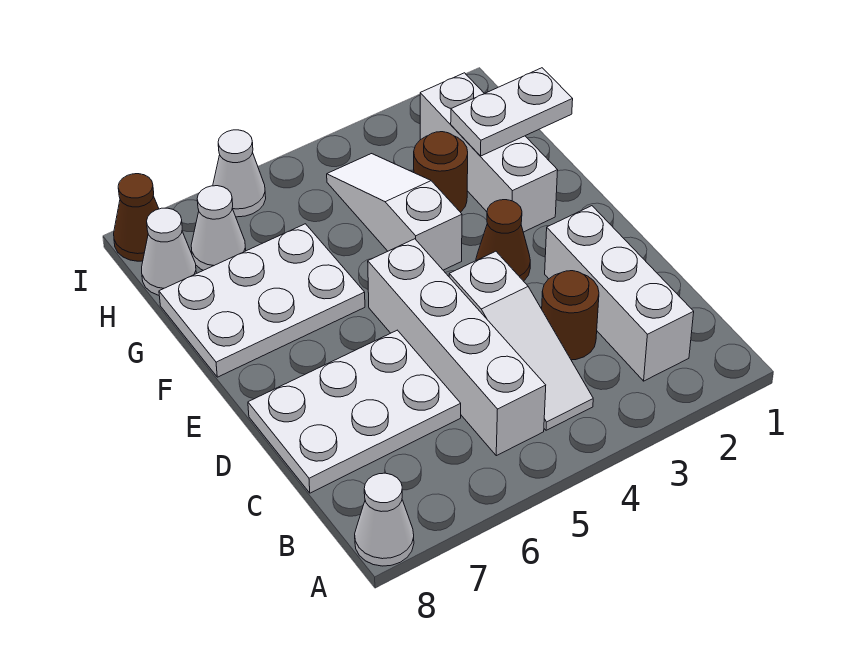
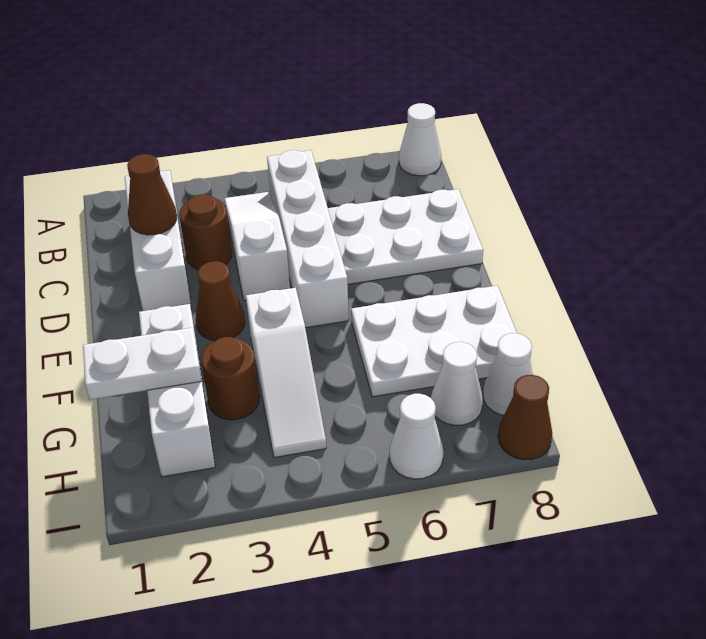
none -> brown cone C2 level 2

